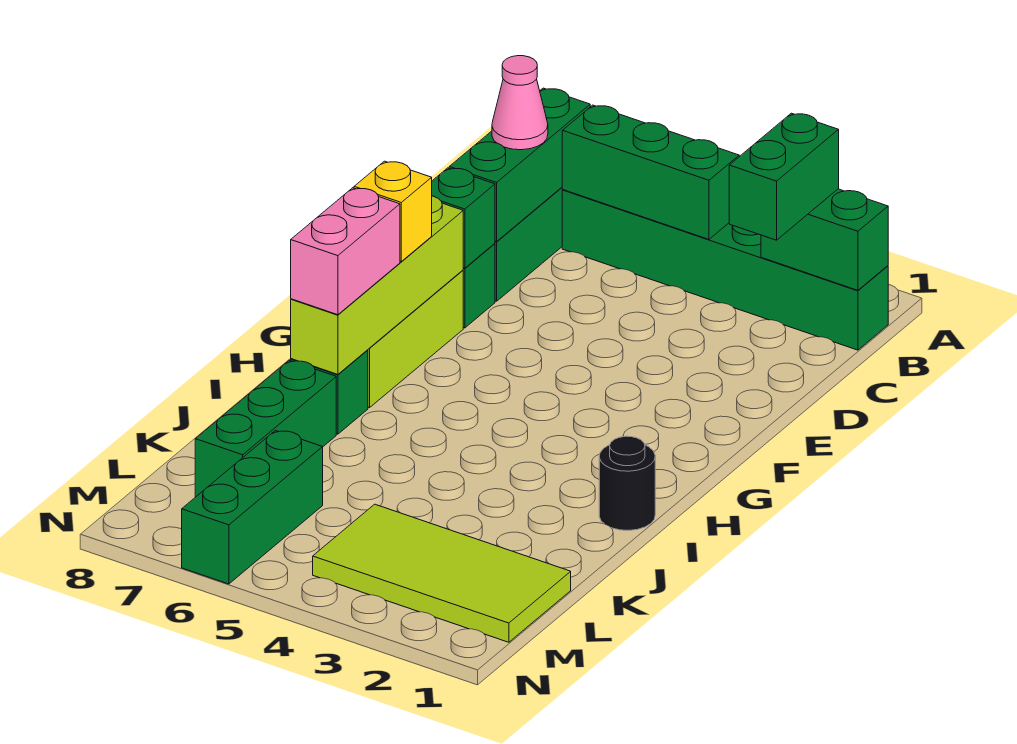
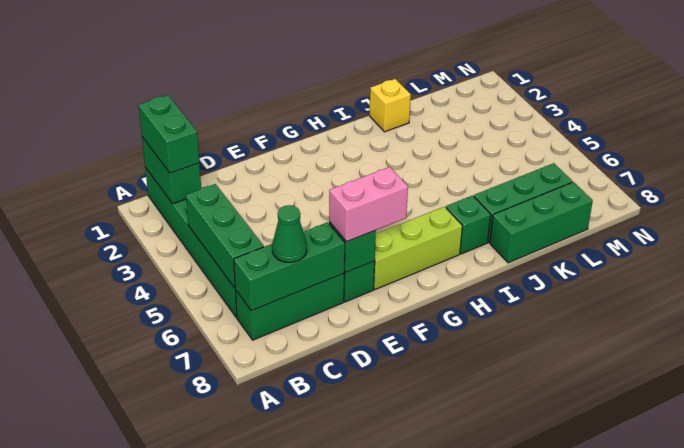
green brick B2:C2 level 3 -> green brick B1:B2 level 3
pink cone C7 level 3 -> green cone C7 level 3
lime brick F7:I7 level 2 -> none
yellow brick G7 level 3 -> yellow brick J1 level 1
pink brick H7:I7 level 3 -> pink brick E7:F7 level 3
black round brick I1 level 1 -> none
lime tile L1:M4 level 1 -> none
green brick L6:N6 level 1 -> green brick J8:L8 level 1

